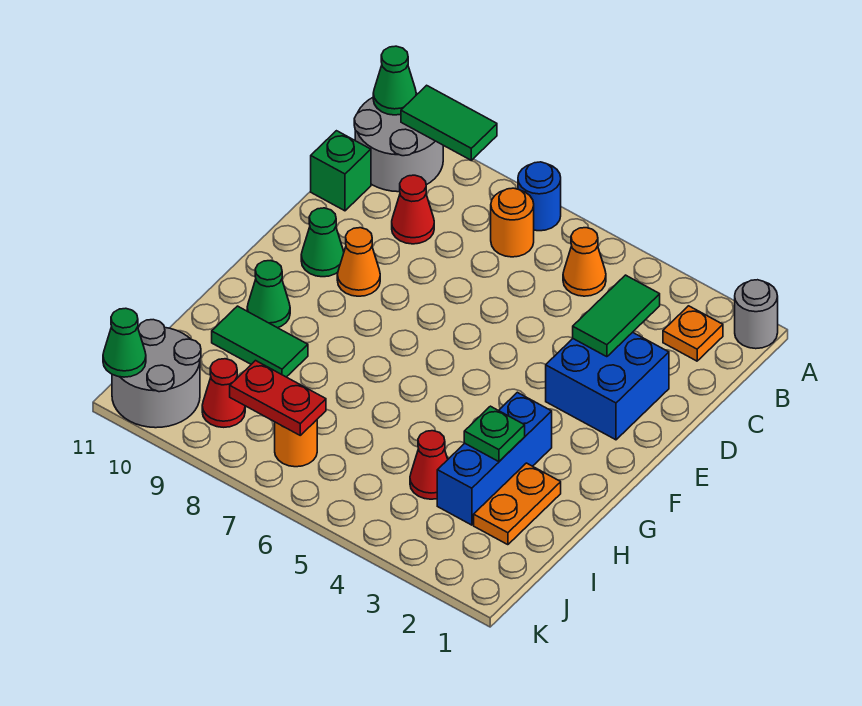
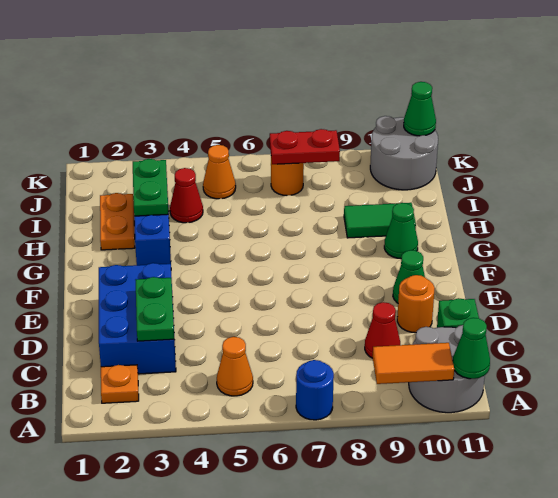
grey round brick A1 level 1 -> none
green tile A9:A10 level 2 -> orange tile A9:A10 level 2
orange round brick B7 level 1 -> orange round brick D10 level 1
green tile C3:D3 level 2 -> green plate C3:D3 level 2
blue brick D2:E3 level 1 -> blue brick C2:E3 level 1
orange cone E9 level 1 -> orange cone J5 level 1
green plate H3 level 2 -> green plate H3:I3 level 2
red cone J9 level 1 -> none

